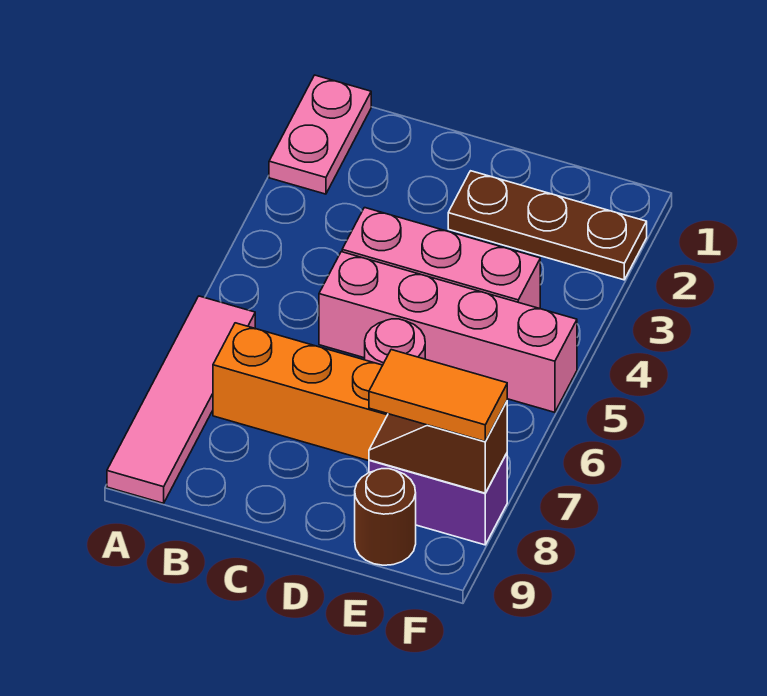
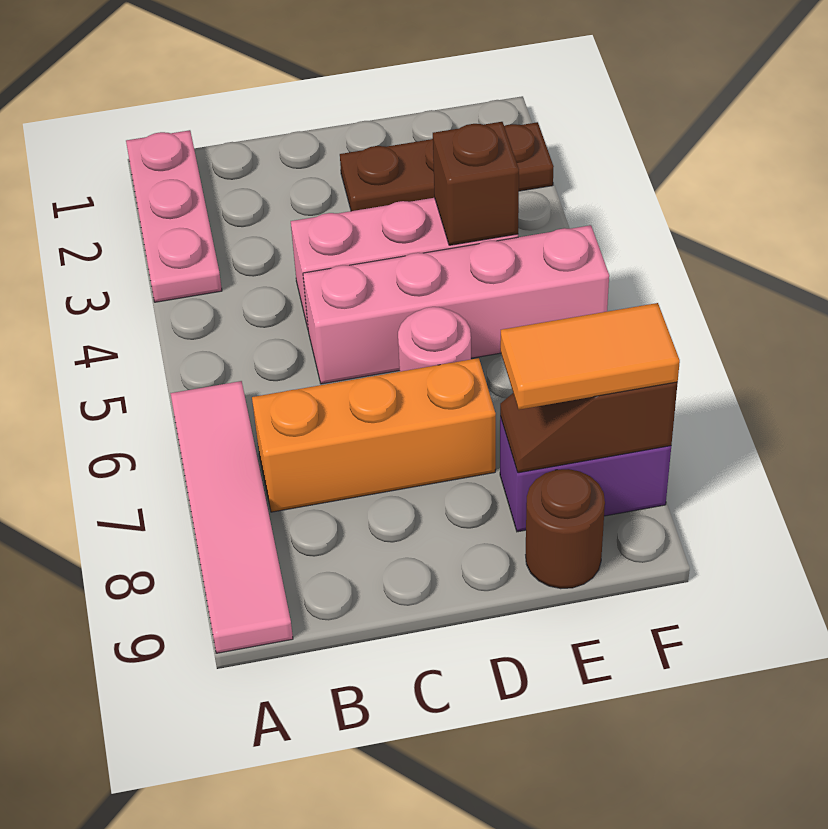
pink plate A1:A2 level 1 -> pink plate A1:A3 level 1
none -> brown brick E4 level 2

